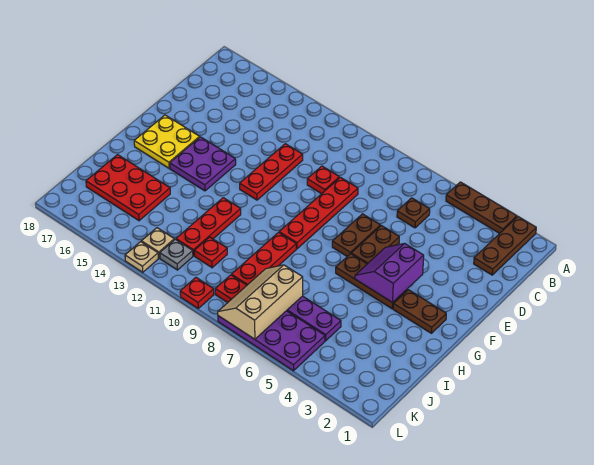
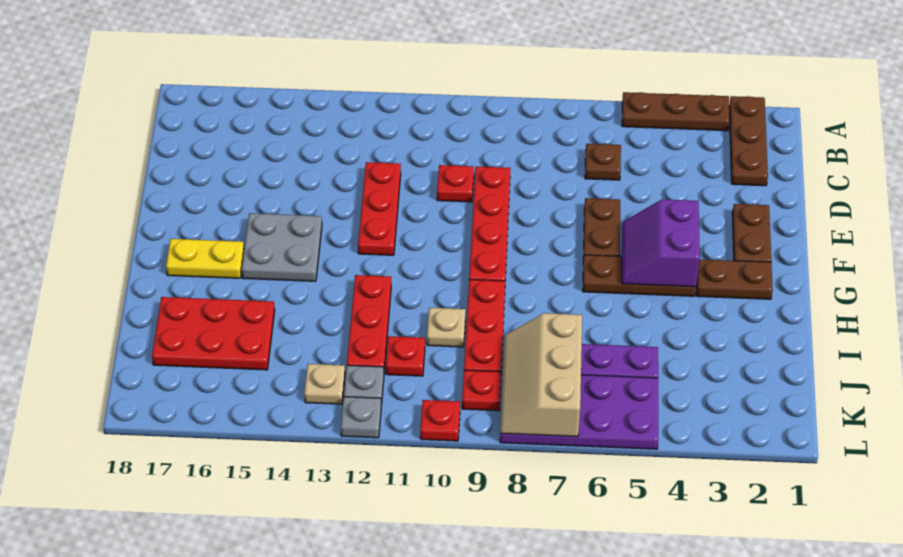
brown plate E7:F7 level 1 -> brown plate E2:F2 level 1
purple plate F14:G15 level 1 -> grey plate F14:G15 level 1
yellow plate F16:G17 level 1 -> yellow plate G16:G17 level 1
none -> grey plate L12 level 1
tan plate L13 level 1 -> tan plate I10 level 1

